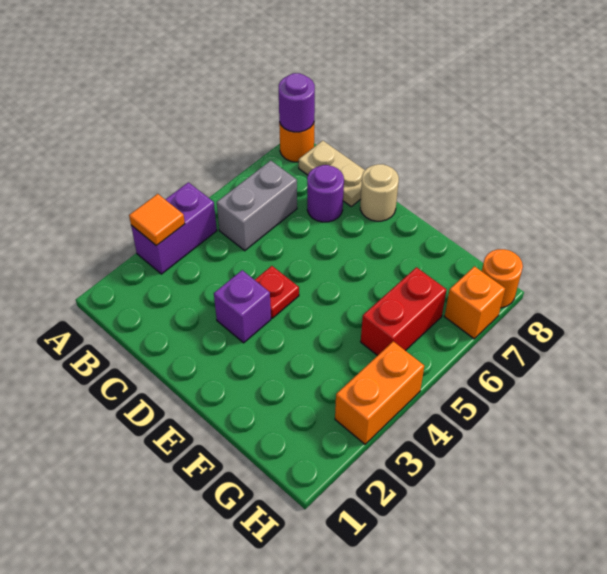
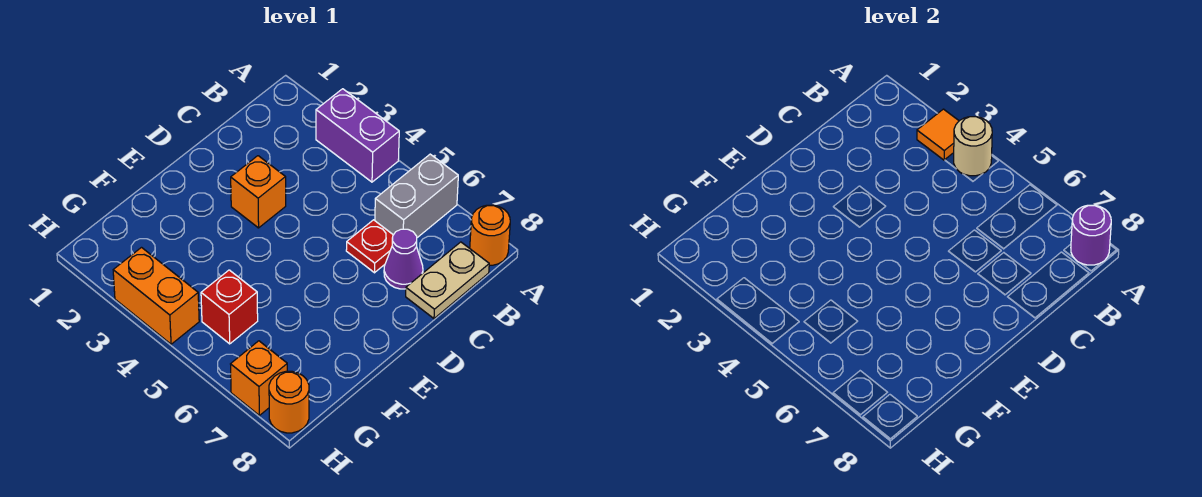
grey brick B5:B6 level 1 -> grey brick A6:B6 level 1
purple round brick C7 level 1 -> purple cone C7 level 1
purple brick D3 level 1 -> orange brick D3 level 1
red plate D4 level 1 -> red plate C6 level 1
tan round brick D8 level 1 -> tan round brick A4 level 2
red brick G5:G6 level 1 -> red brick G5 level 1

